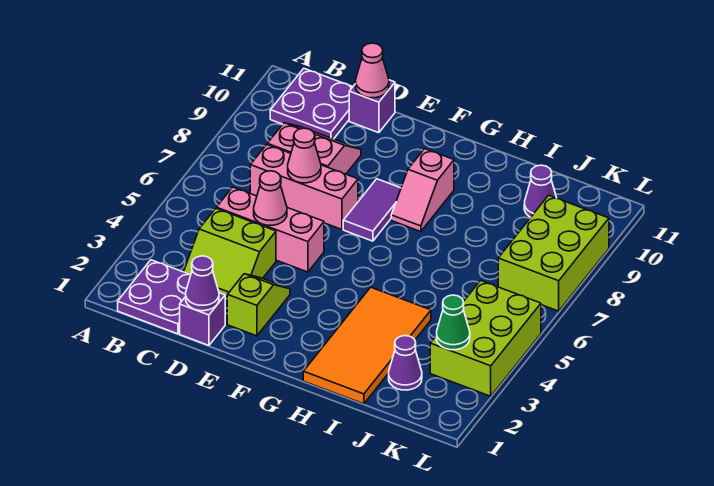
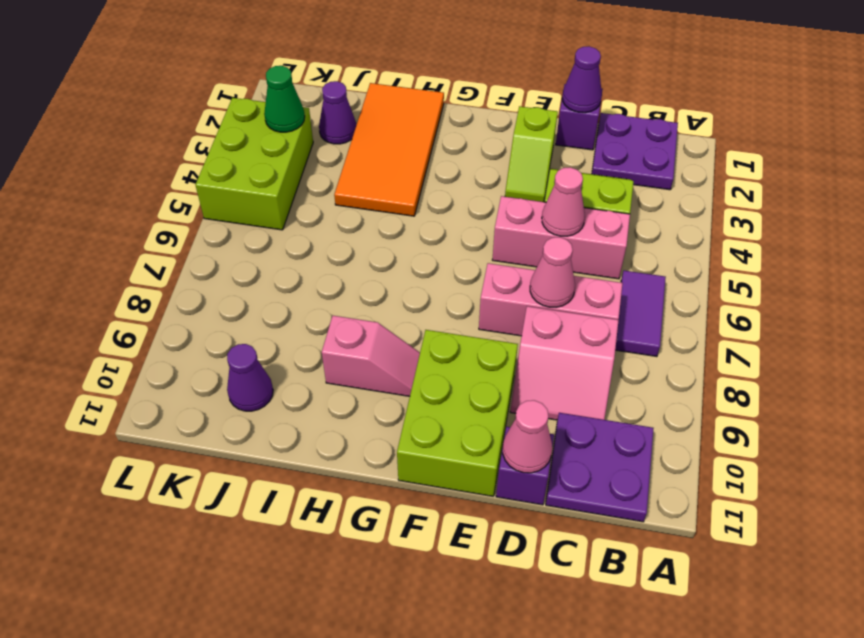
purple tile F7:F8 level 1 -> purple tile B6:B7 level 1
pink slope G8:G9 level 1 top 9 -> pink slope G9:H9 level 1 top H
lime brick K7:L9 level 1 -> lime brick E9:F11 level 1

